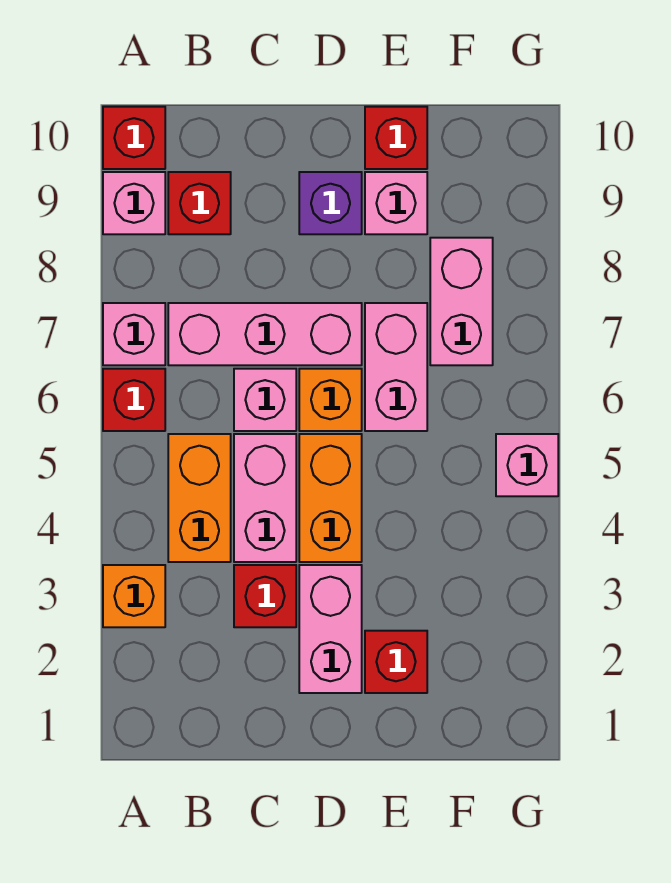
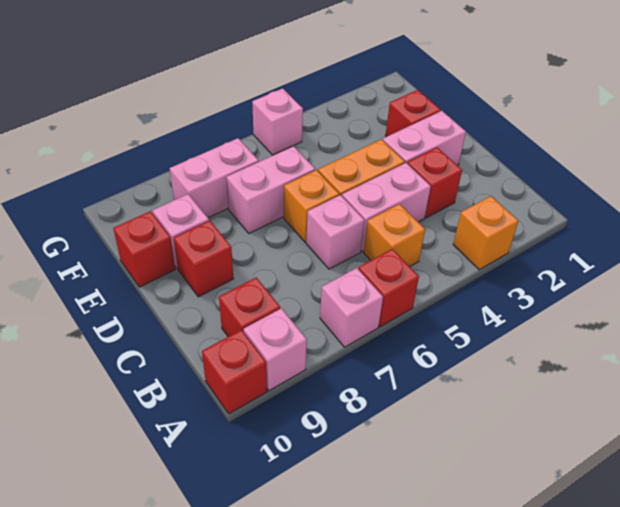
orange brick B4:B5 level 1 -> orange brick B5 level 1
pink brick B7:D7 level 1 -> none
purple brick D9 level 1 -> red brick D9 level 1

